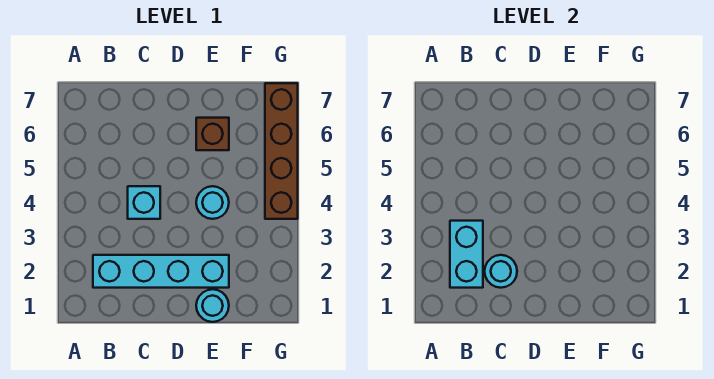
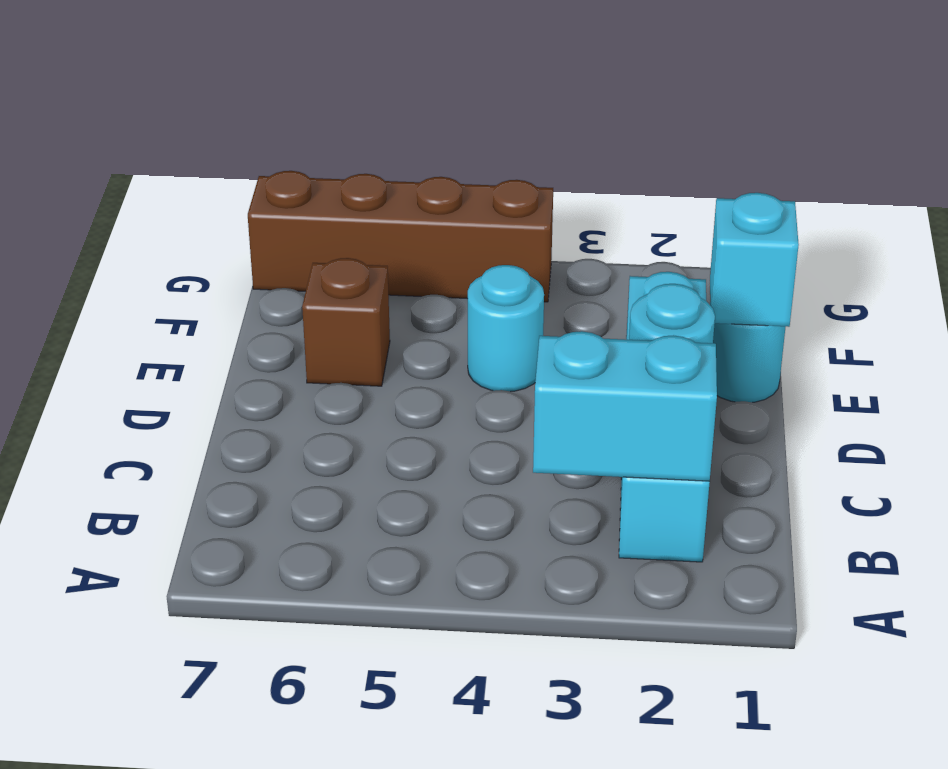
cyan brick C4 level 1 -> cyan brick E1 level 2

